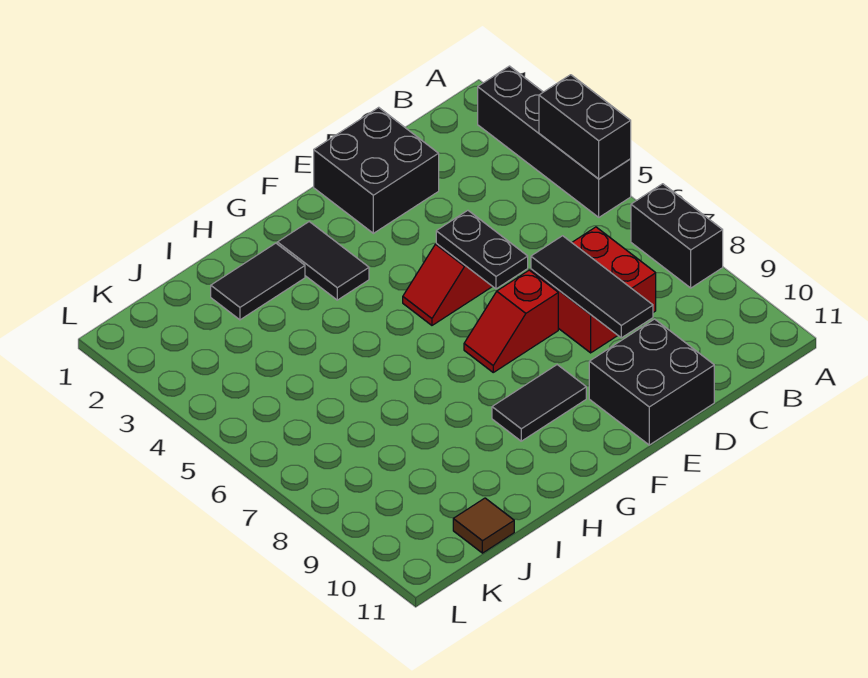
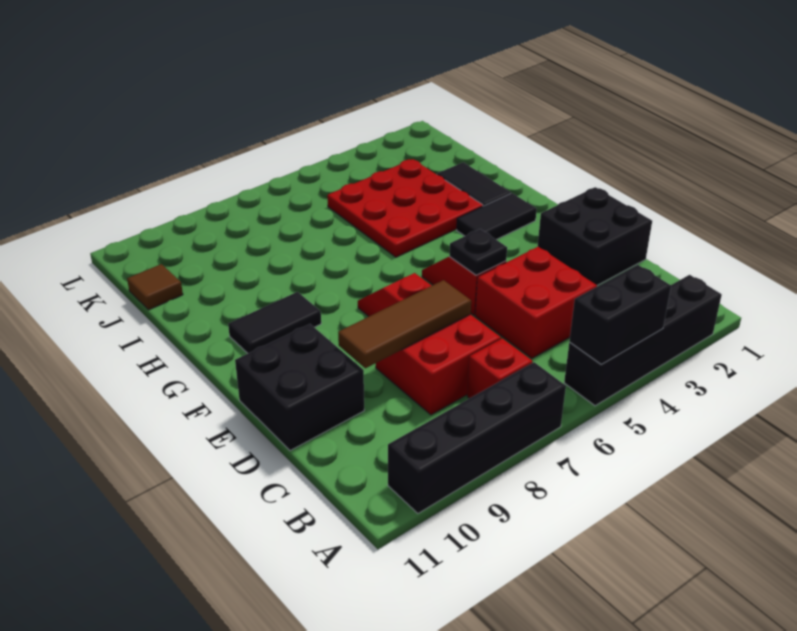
black brick A7:A8 level 1 -> black brick A7:A10 level 1
none -> red brick B7 level 1
none -> red brick C4:D5 level 1
black tile D7:D9 level 2 -> brown tile D7:D9 level 2
black plate E5:E6 level 2 -> black plate E5 level 2
black tile F9:G9 level 1 -> black tile G9:G10 level 1
none -> red plate H3:J5 level 1

